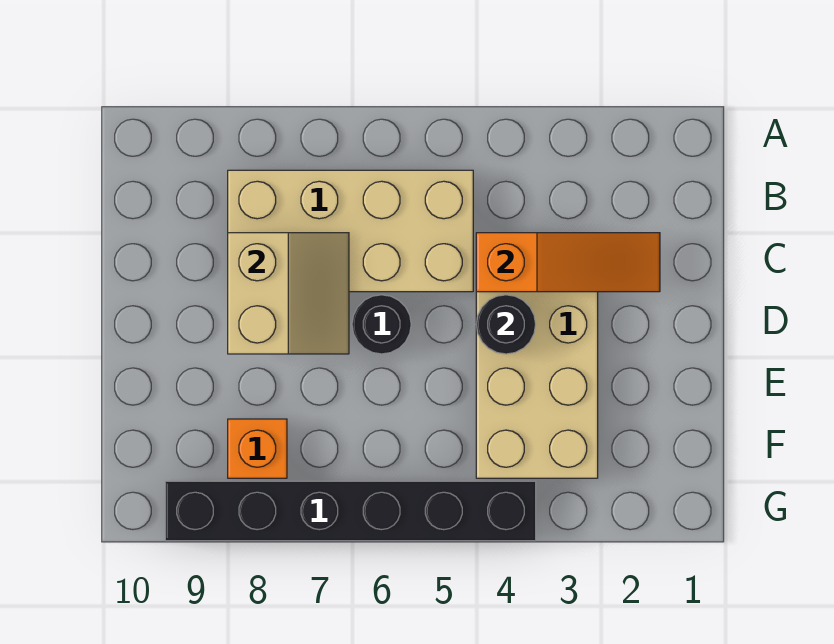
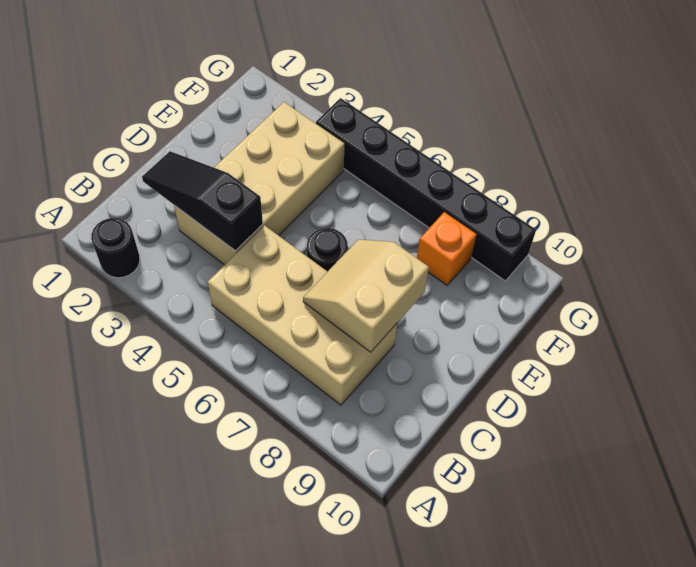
orange slope C2:C4 level 2 top 4 -> black slope C2:C4 level 2 top 4
black round brick D4 level 2 -> black round brick A2 level 1

